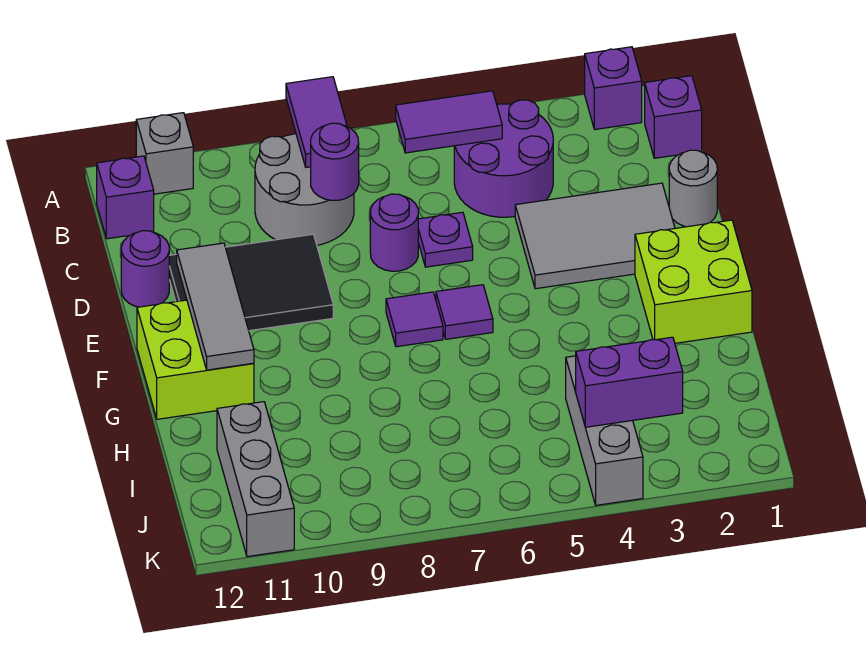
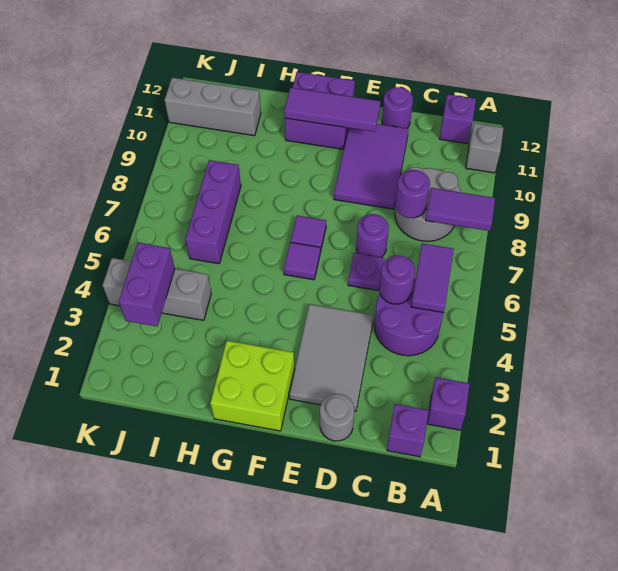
none -> purple round brick C5 level 2
black tile D9:E11 level 1 -> purple tile D9:E11 level 1
grey tile E11:G11 level 2 -> purple tile E11:G11 level 2
lime brick F11:G12 level 1 -> purple brick F11:G12 level 1
none -> purple brick I6:I8 level 1

